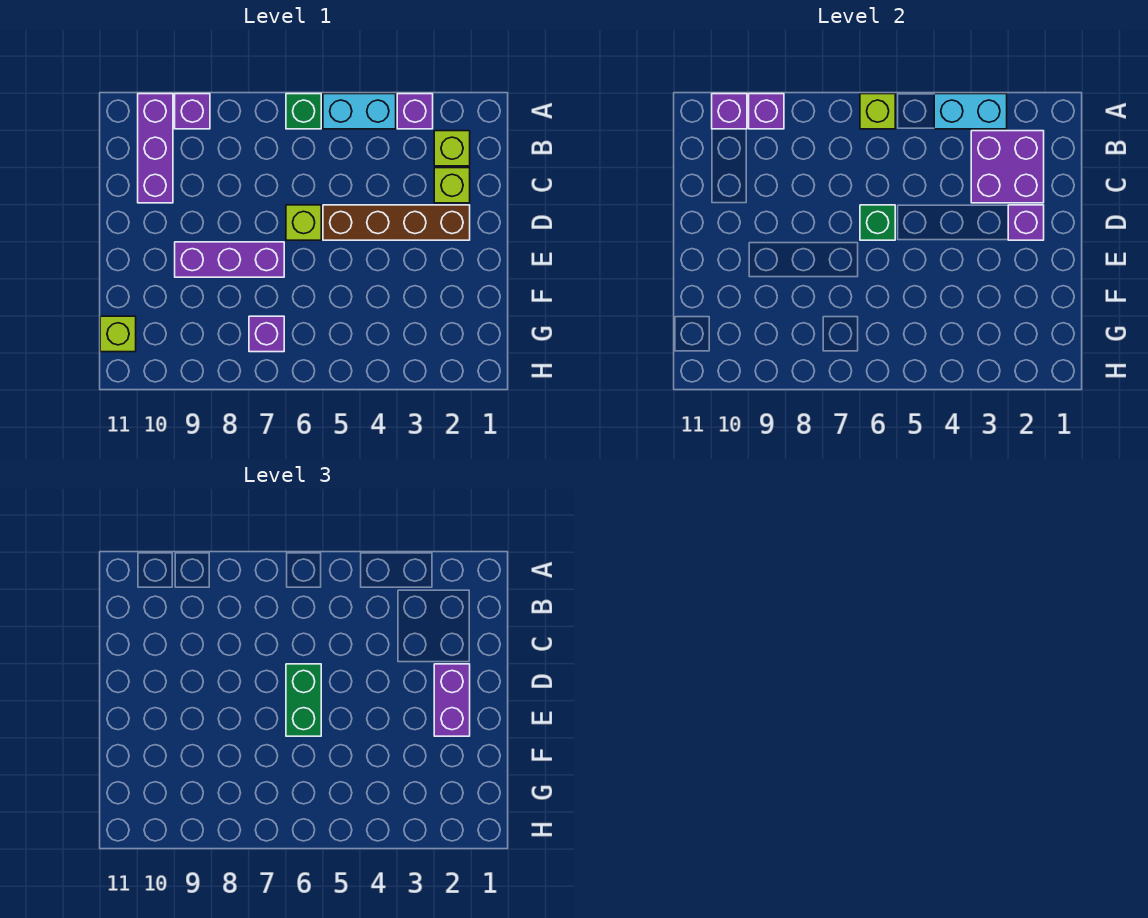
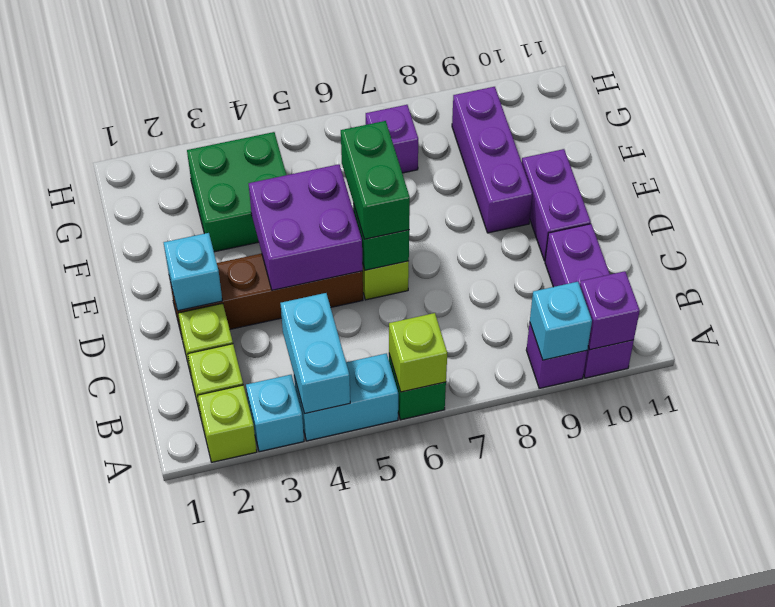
purple brick A3 level 1 -> cyan brick A3 level 1
cyan brick A3:A4 level 2 -> cyan brick A4:B4 level 2
purple brick A9 level 2 -> cyan brick A9 level 2
purple brick B2:C3 level 2 -> purple brick D4:E5 level 2
purple brick D2 level 2 -> cyan brick D2 level 2
purple brick D2:E2 level 3 -> purple brick D10:E10 level 1
purple brick E7:E9 level 1 -> purple brick E9:G9 level 1
none -> green brick F3:G4 level 1
lime brick G11 level 1 -> lime brick A2 level 1

